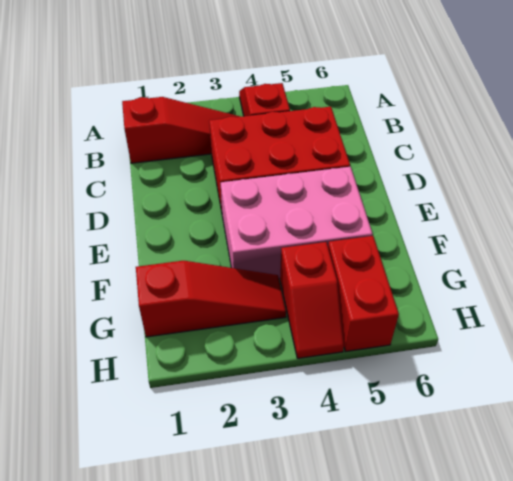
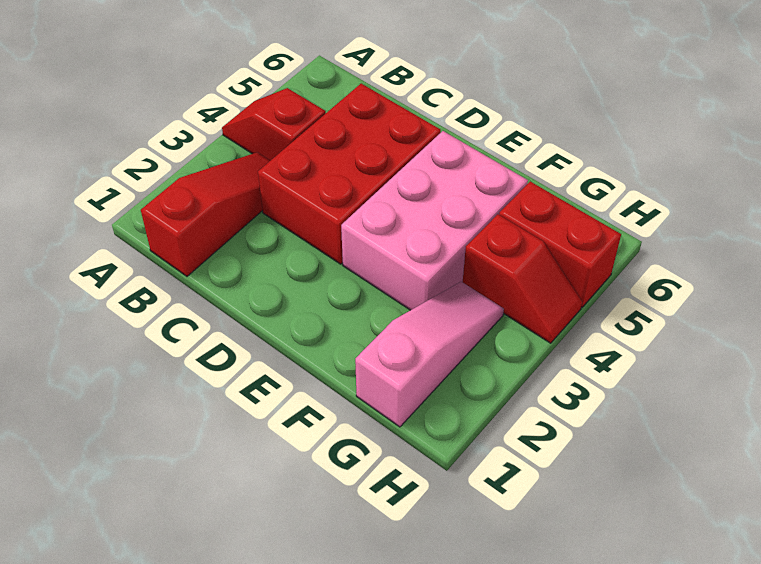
red slope G1:G3 level 1 top 1 -> pink slope G1:G3 level 1 top 1

